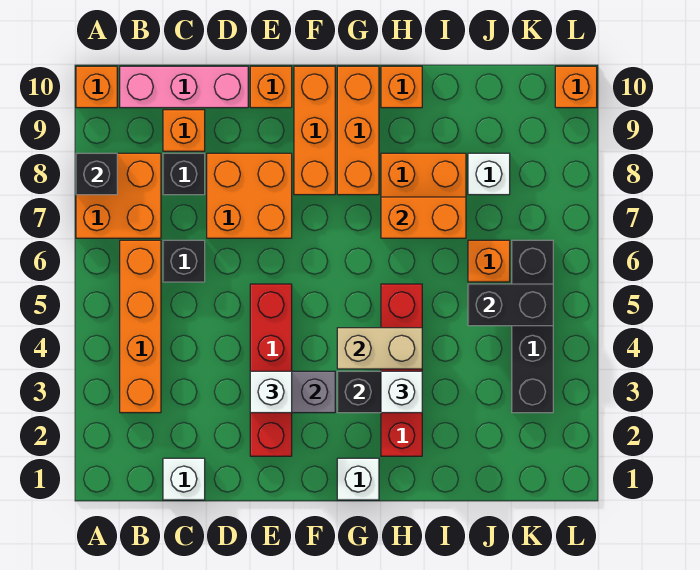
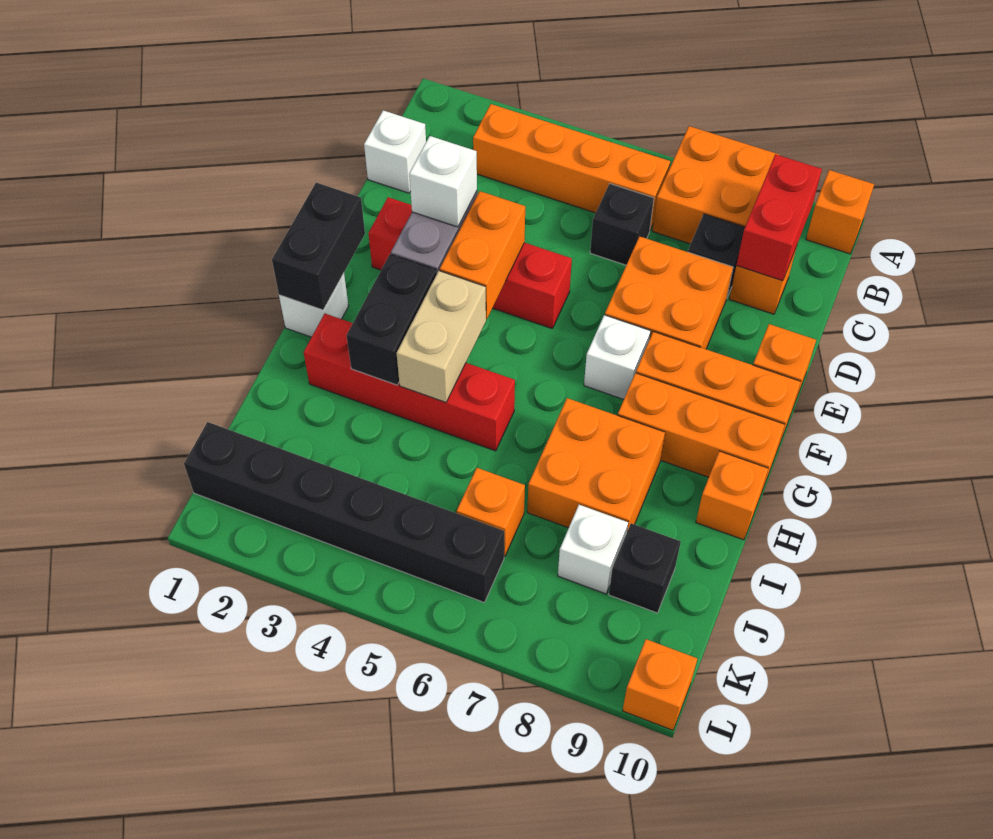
black brick A8 level 2 -> black brick J9 level 1
none -> red brick B9:C9 level 2
pink brick B10:D10 level 1 -> none
white brick H3 level 3 -> white brick F7 level 1
orange brick H7:I7 level 2 -> orange brick E4:F4 level 2
black brick J5:K5 level 2 -> black brick F1:G1 level 2
black brick K3:K6 level 1 -> black brick K1:K6 level 1

